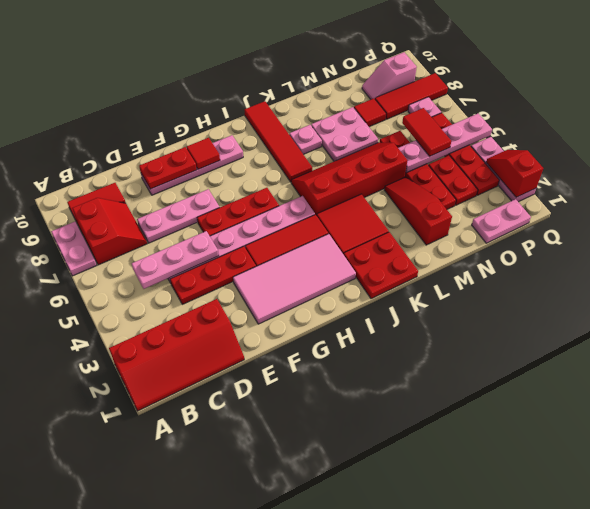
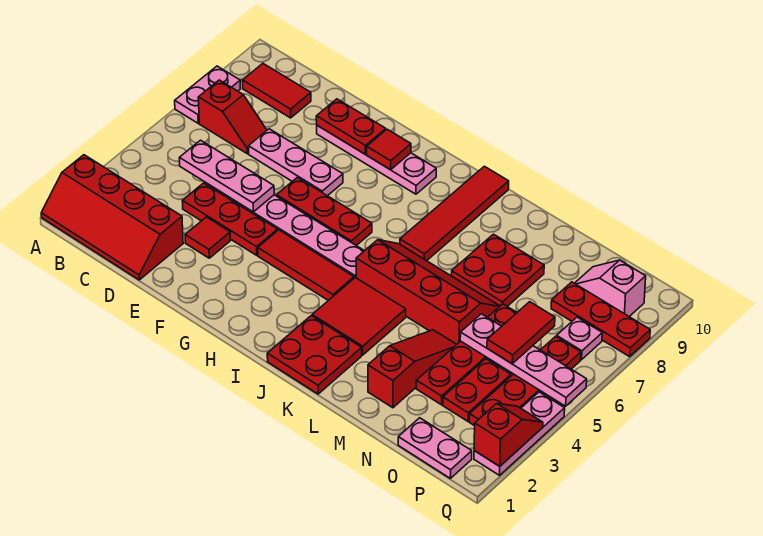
red slope B7:C8 level 1 top B -> red slope B7:C7 level 1 top B
pink tile F2:I3 level 1 -> none
pink plate K8 level 1 -> none
pink plate L7:M8 level 1 -> red plate L7:M8 level 1
red tile N8 level 1 -> red tile E3 level 1
red tile O8:Q8 level 1 -> red plate O8:Q8 level 1

